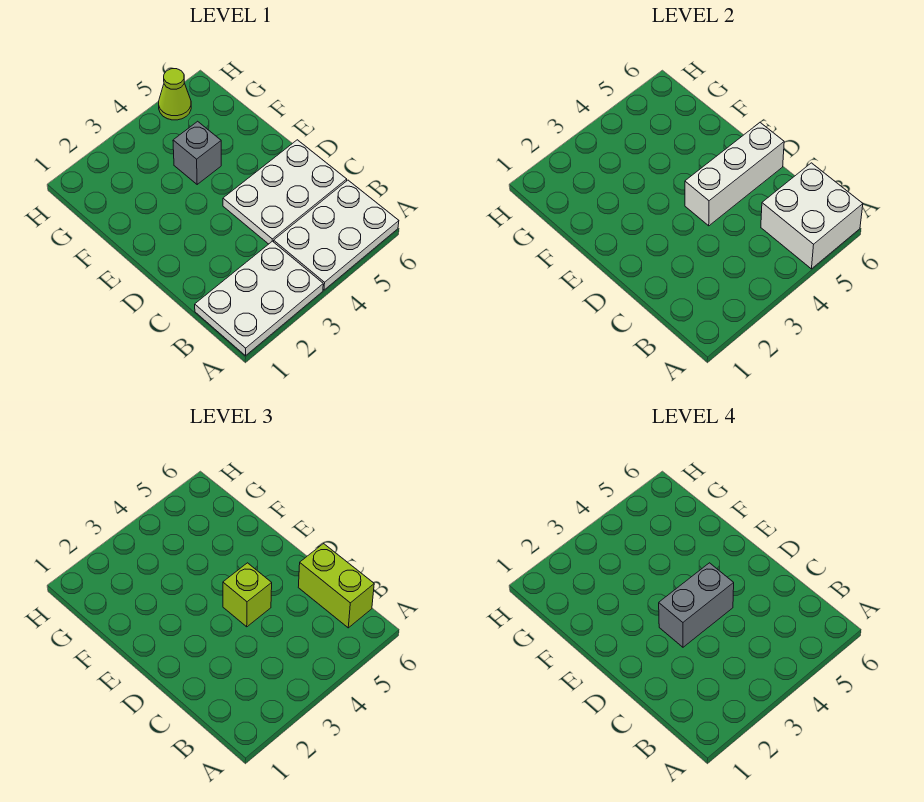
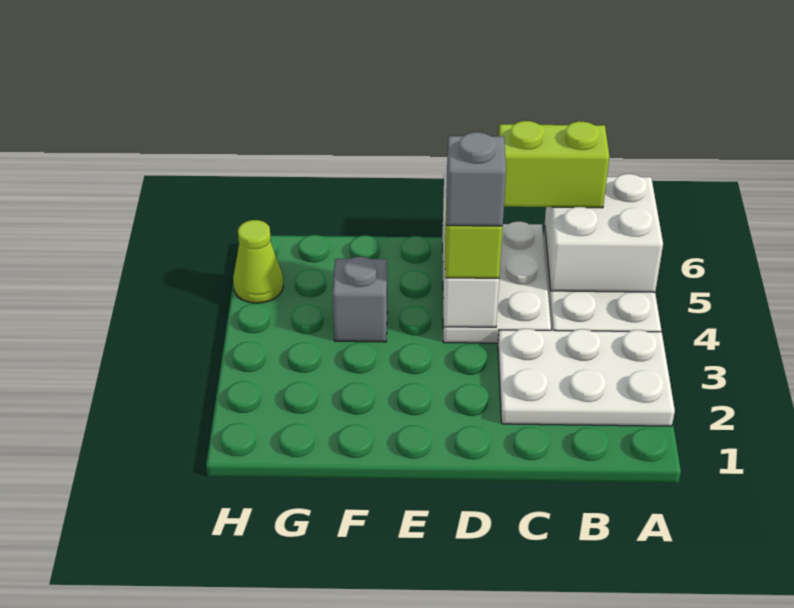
white plate A1:B3 level 1 -> white plate A2:C3 level 1
grey brick D3:D4 level 4 -> grey brick D4 level 4

